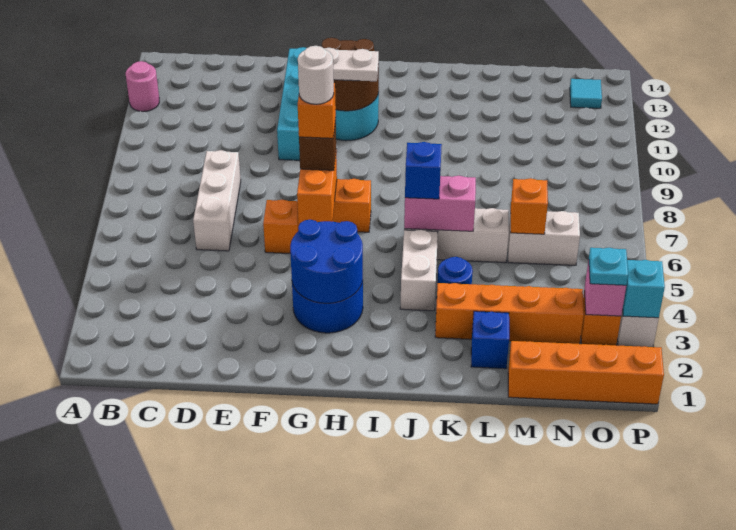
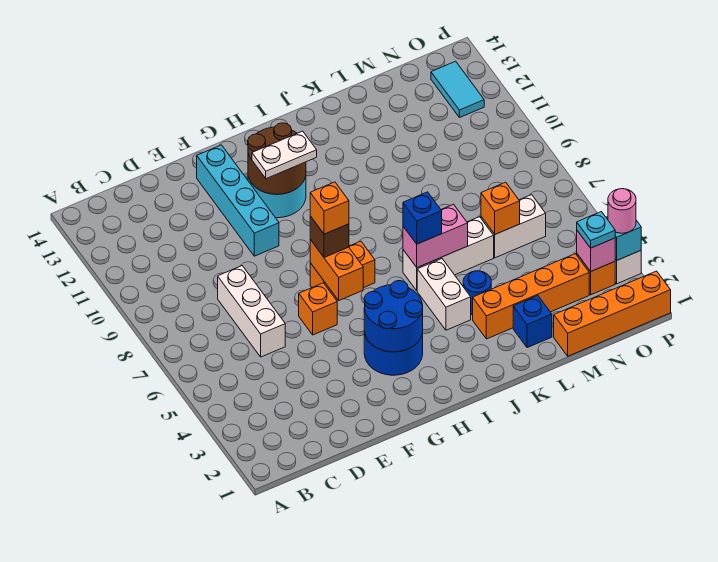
pink round brick A12 level 1 -> pink round brick P3 level 3
white round brick G7 level 5 -> none
cyan tile O13 level 1 -> cyan tile O12:O13 level 1

